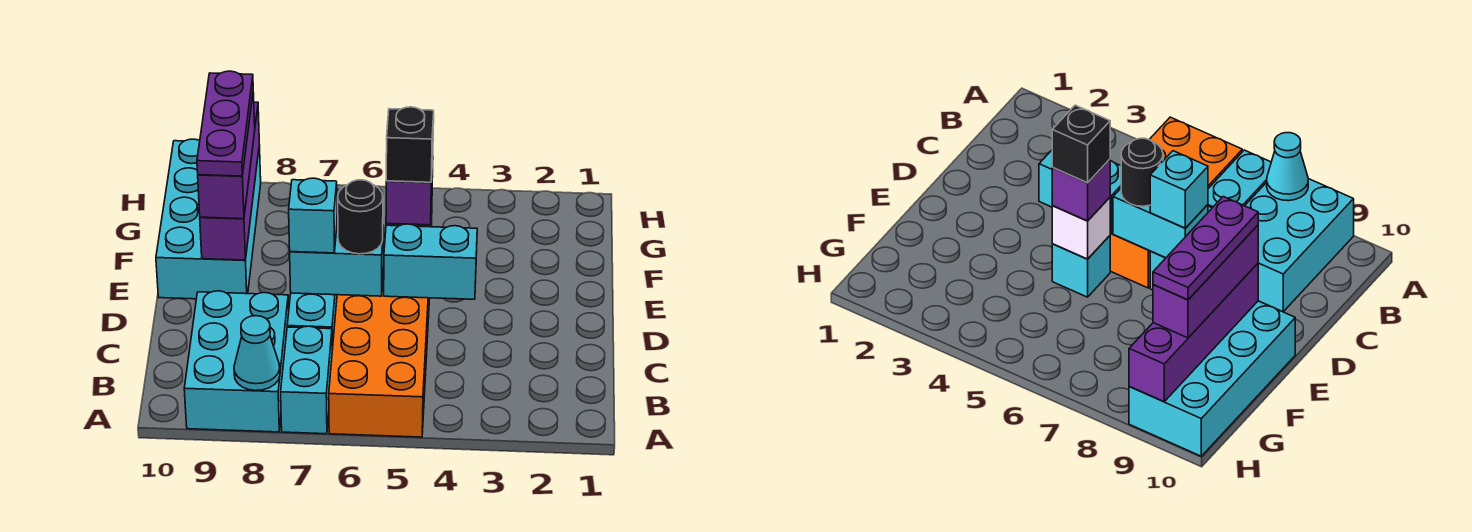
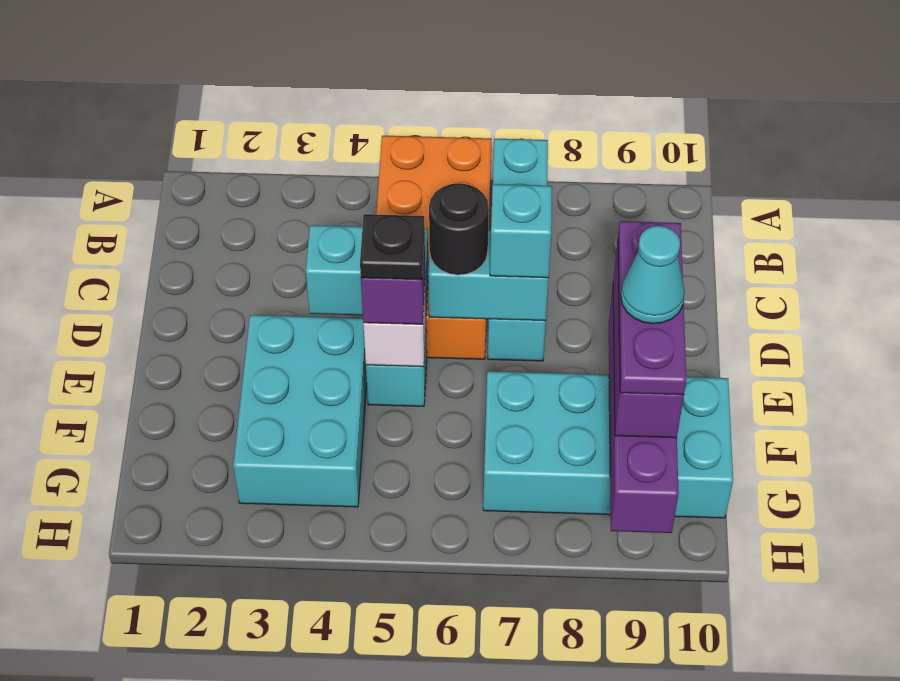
cyan brick A8:C9 level 1 -> cyan brick E3:G4 level 1
cyan cone A8 level 2 -> cyan cone F9 level 5
black brick E5 level 4 -> black plate E5 level 4
cyan brick E9:H10 level 1 -> cyan brick F7:G10 level 1

